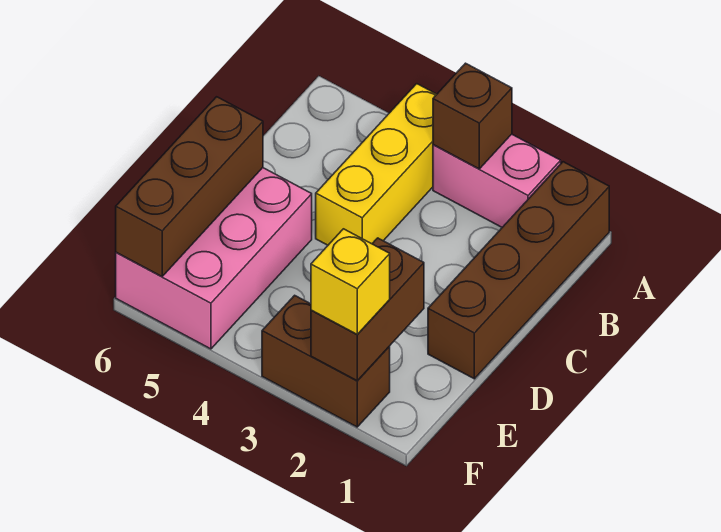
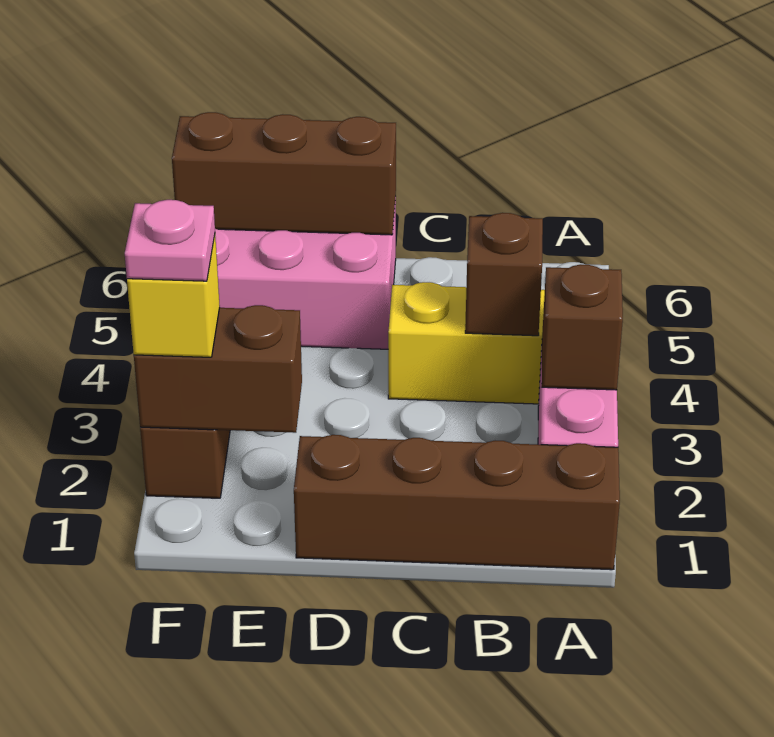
none -> brown brick B4 level 2
none -> pink plate F2 level 4

